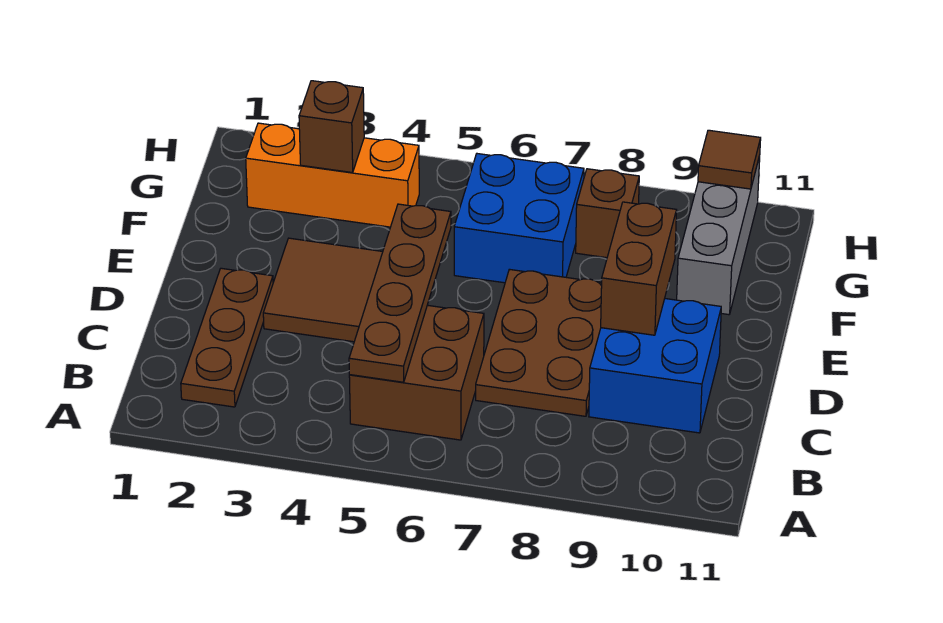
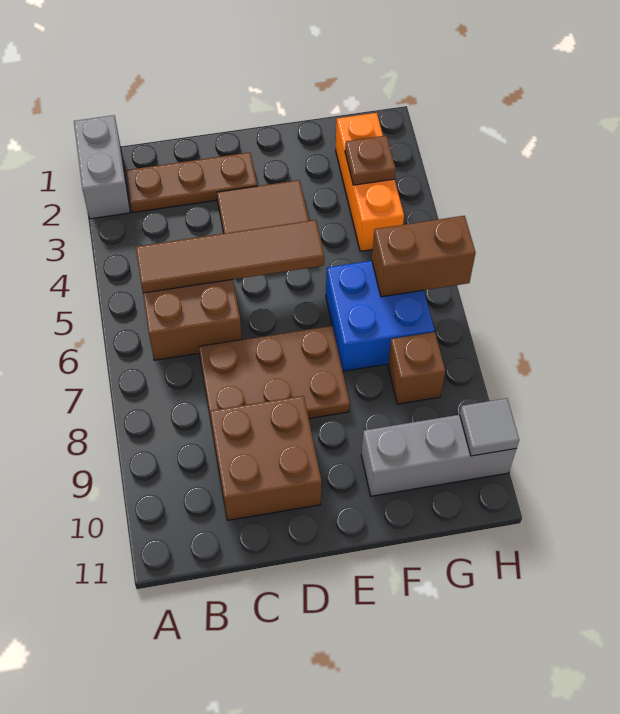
none -> grey brick A1:A2 level 1
brown plate B5:E5 level 2 -> brown tile B5:E5 level 2
blue brick C9:D10 level 1 -> brown brick C9:D10 level 1
brown brick D9:E9 level 2 -> brown brick G6:H6 level 2
brown brick G3 level 2 -> brown plate G3 level 2
brown tile H10 level 2 -> grey tile H10 level 2

